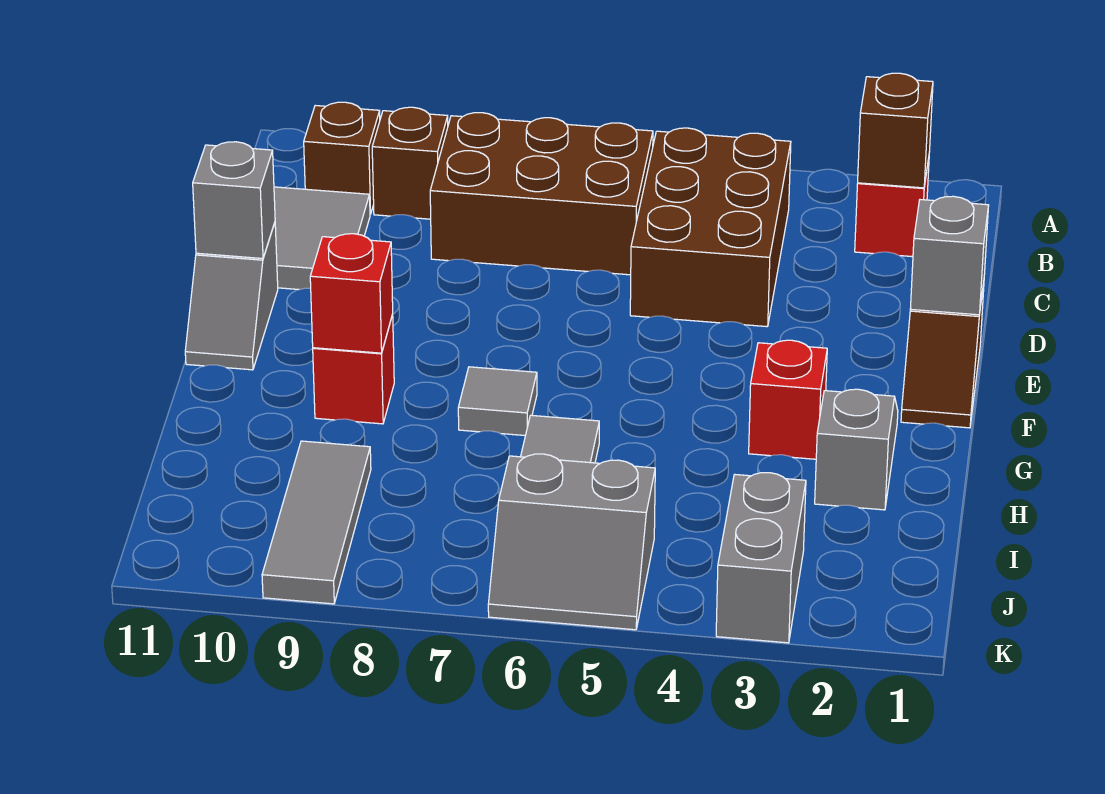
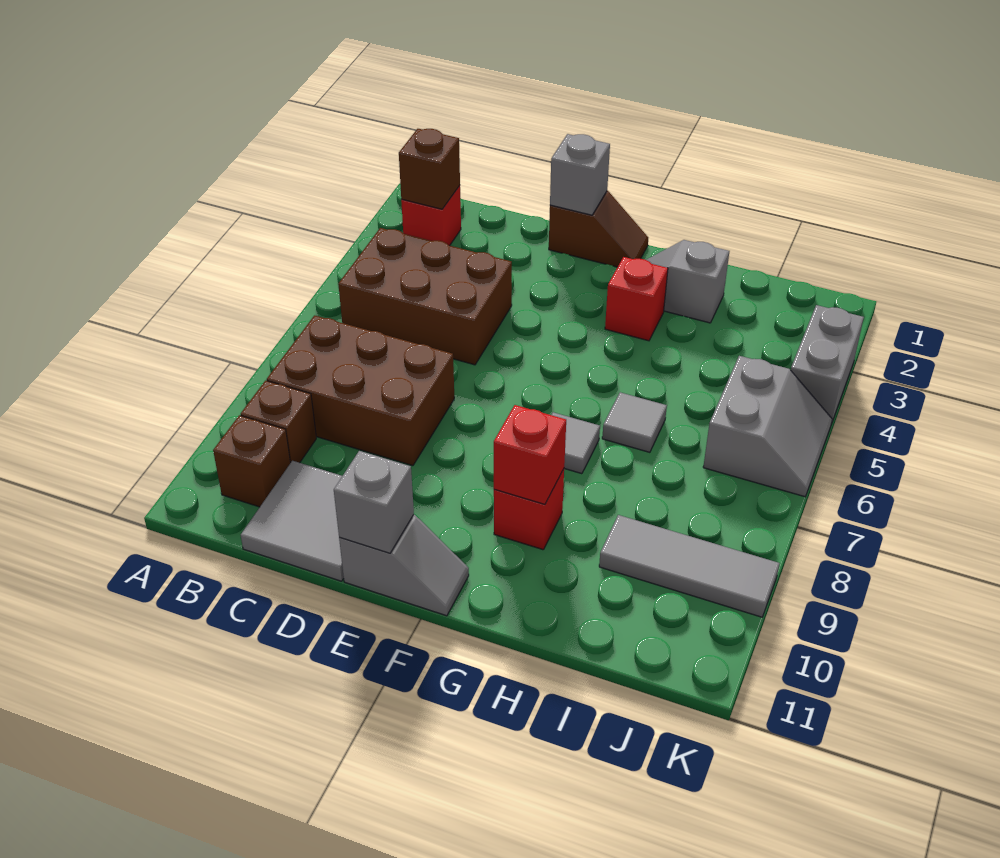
brown brick B6:C8 level 1 -> brown brick B7:D8 level 1
grey brick J3:K3 level 1 -> grey brick K3:K4 level 1

